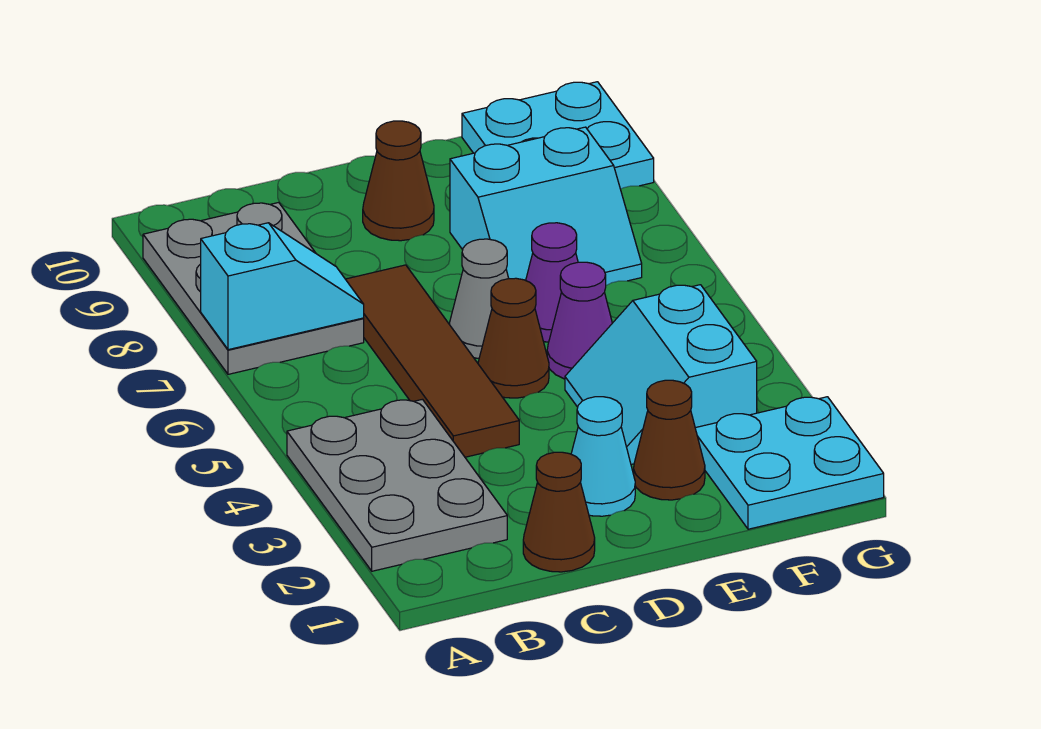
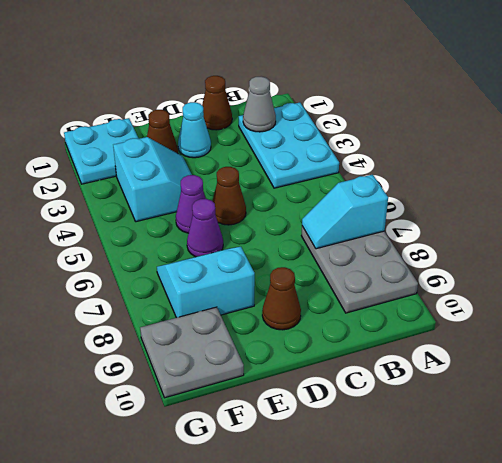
grey plate A2:B4 level 1 -> cyan plate A2:B4 level 1
brown tile C4:C7 level 1 -> none
grey cone D6 level 1 -> grey cone B2 level 2
cyan plate F9:G10 level 1 -> grey plate F9:G10 level 1

